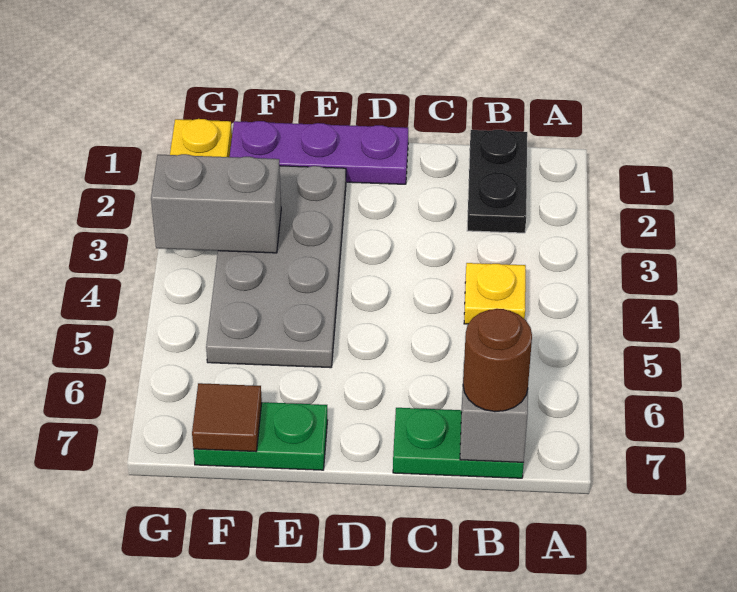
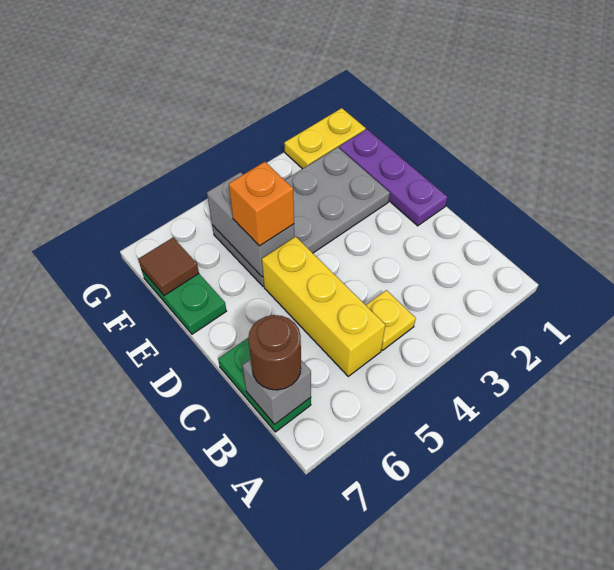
black plate B1:B2 level 1 -> none
none -> yellow brick B5:D5 level 1
none -> orange brick E5 level 3
grey brick F3:G3 level 2 -> grey brick E5:F5 level 2

